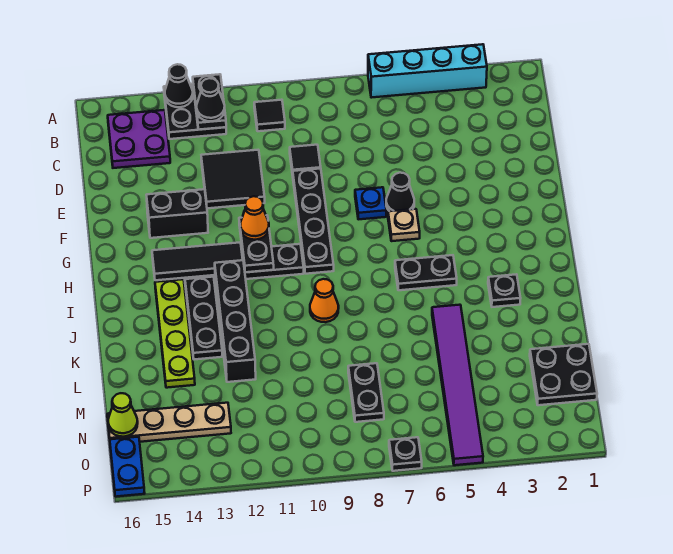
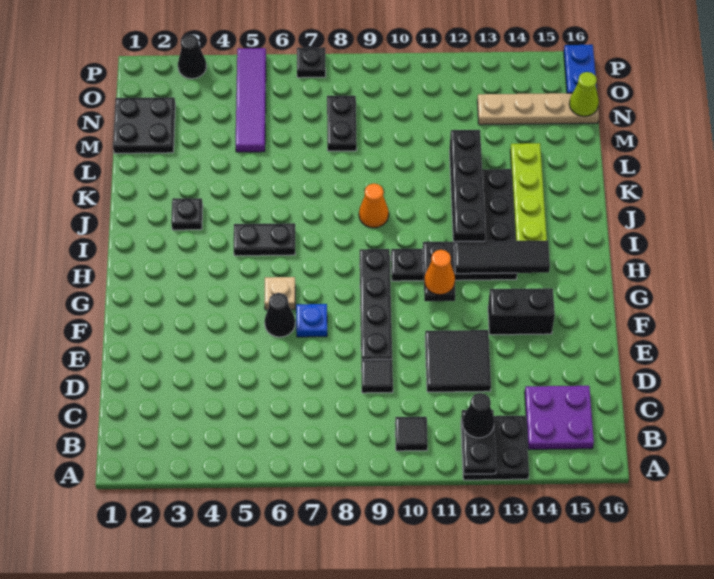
cyan brick A3:A6 level 1 -> none
black cone A13 level 2 -> black cone P3 level 1
purple tile K5:P5 level 1 -> purple tile M5:P5 level 1

